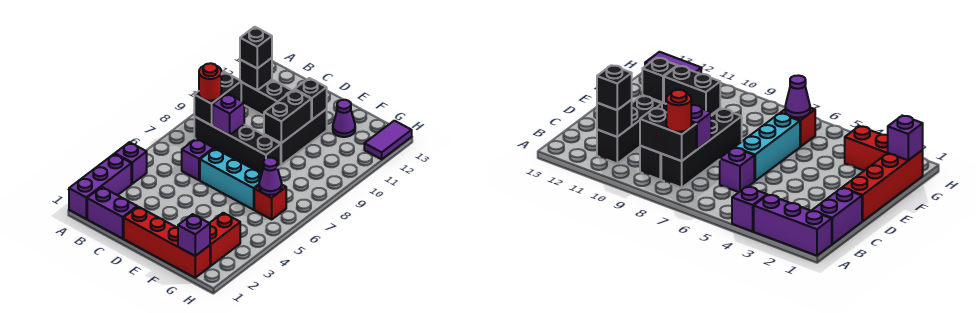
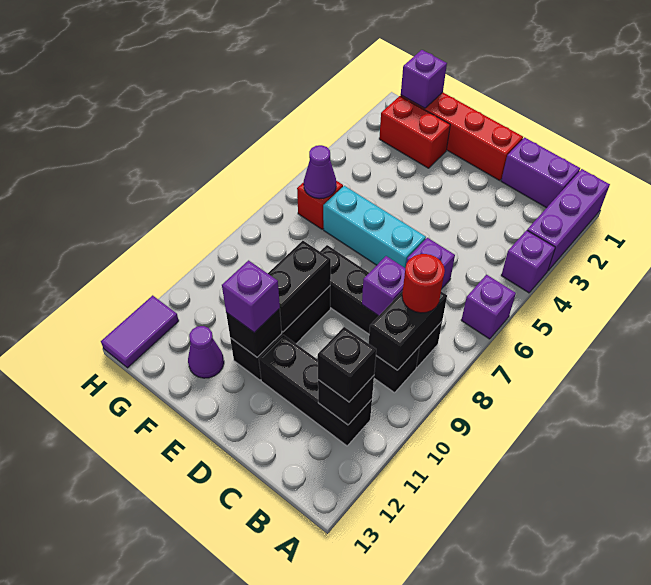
none -> purple brick A6 level 1
none -> purple brick E11 level 3
red brick G2:G3 level 1 -> red brick F2:G2 level 1

